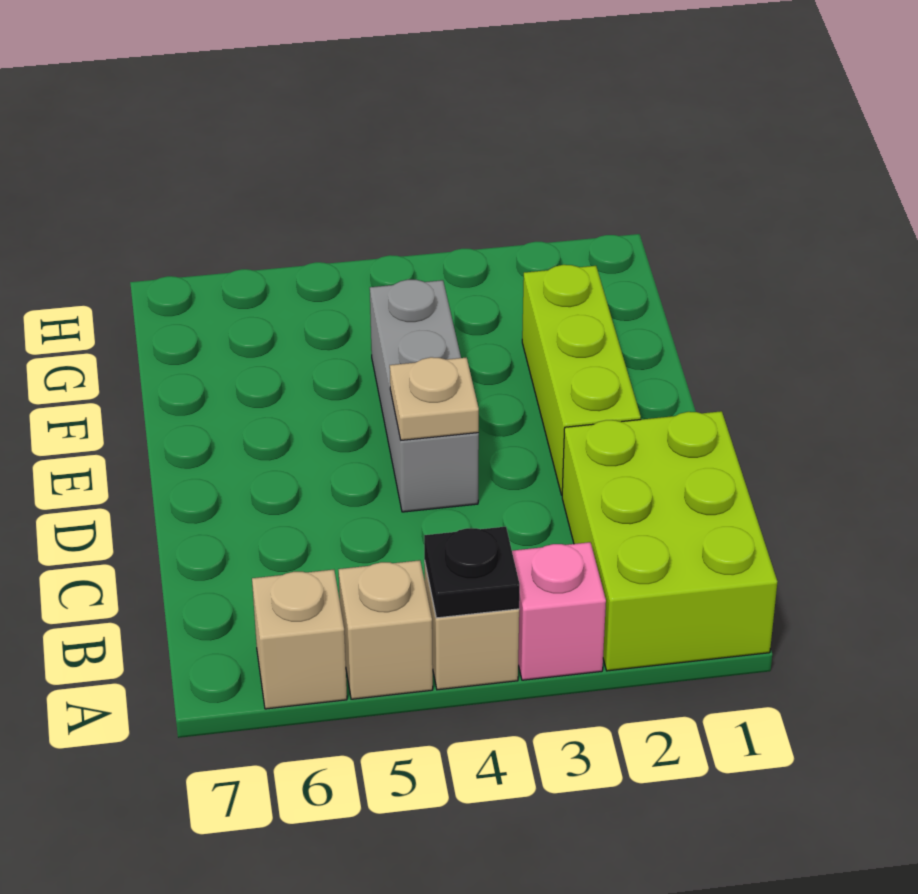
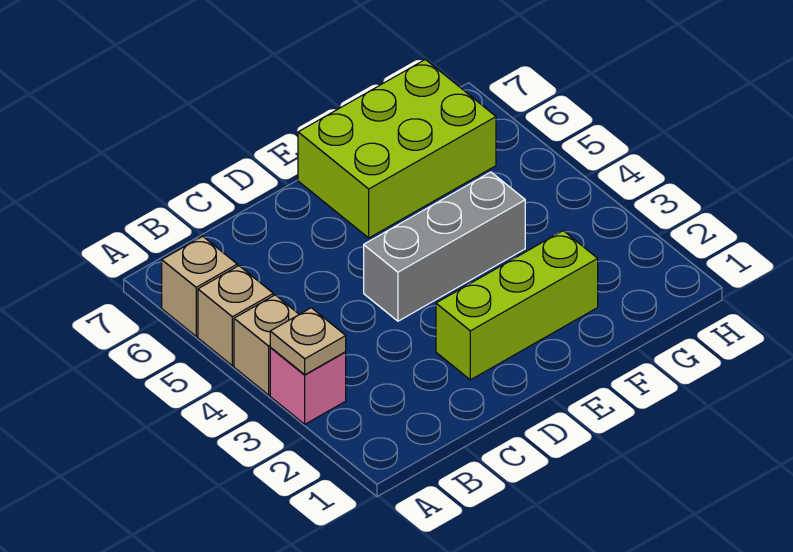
lime brick A1:C2 level 1 -> lime brick E6:G7 level 1
black plate A4 level 2 -> none
tan plate D4 level 2 -> tan plate A3 level 2

